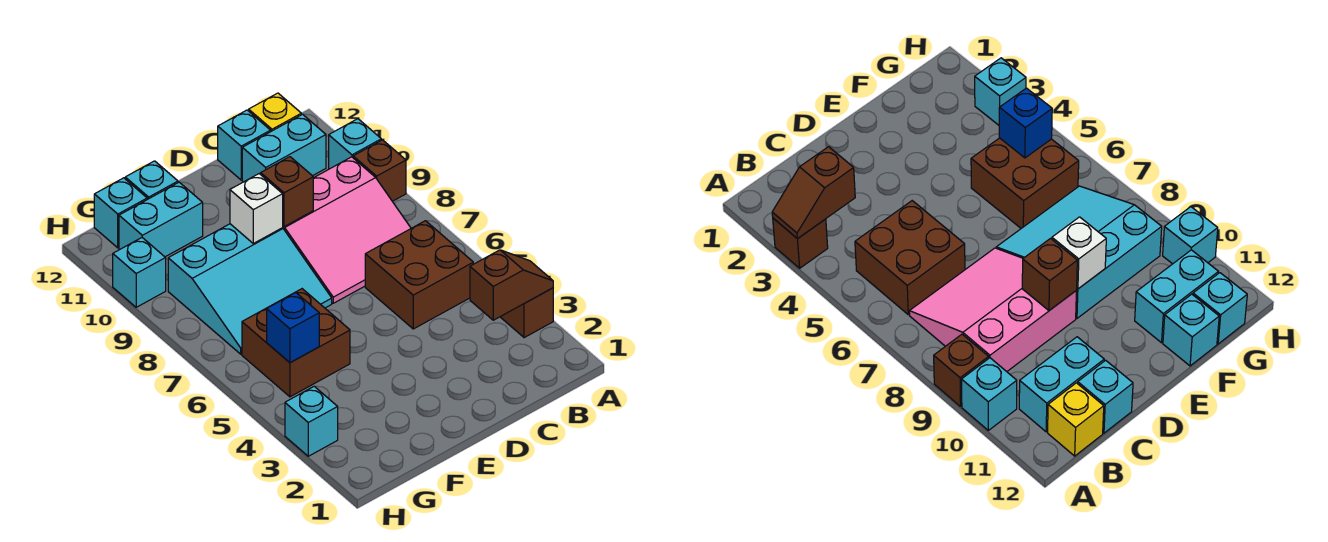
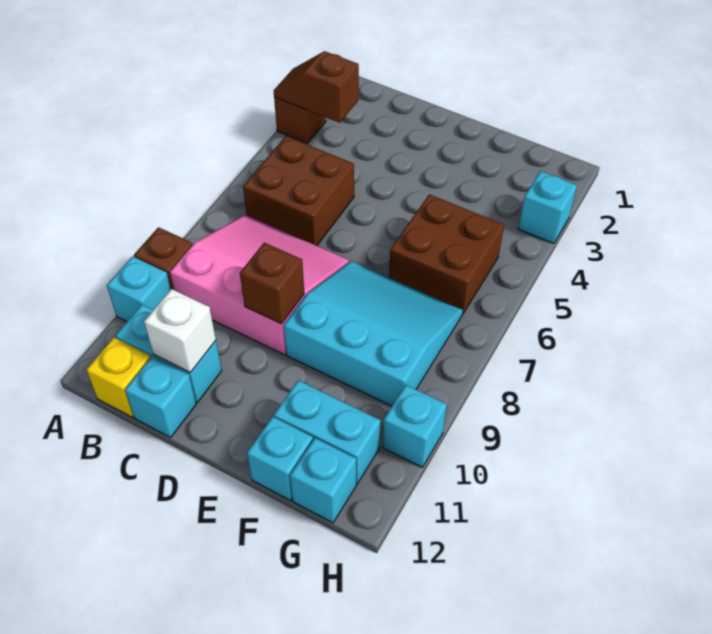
white brick E9 level 2 -> white brick C11 level 2
blue brick G5 level 2 -> none

